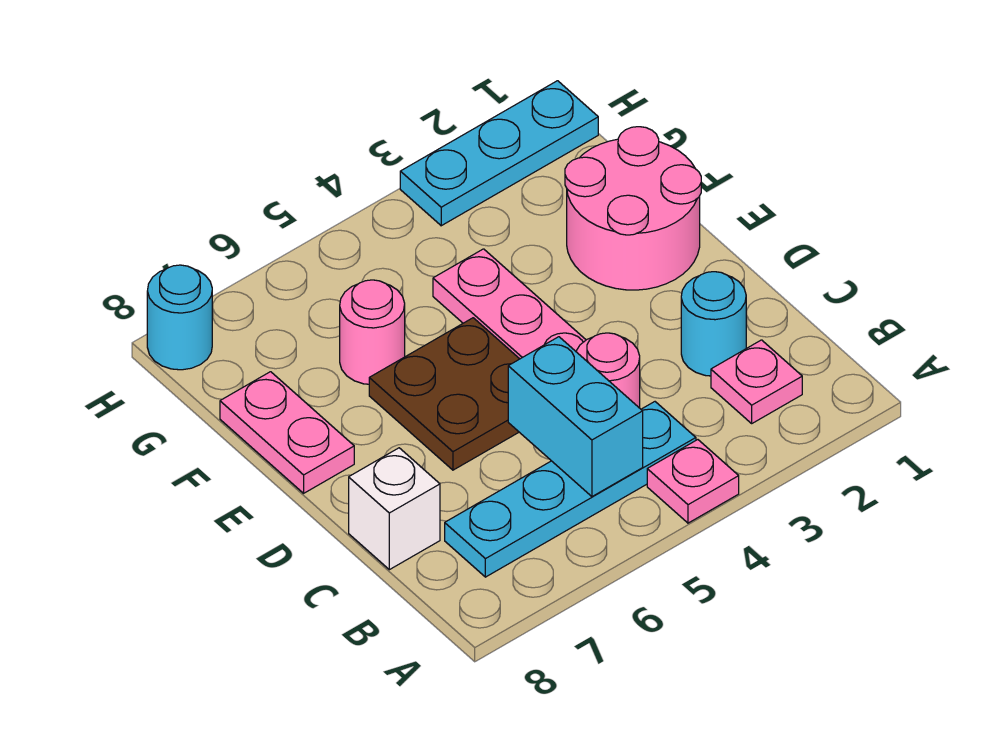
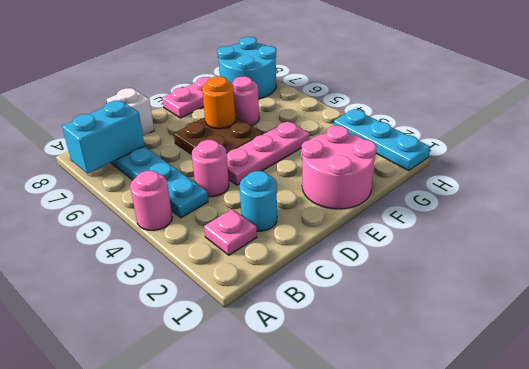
pink plate A4 level 1 -> pink round brick A4 level 1
cyan brick B5:C5 level 2 -> cyan brick A7:B7 level 2
none -> orange round brick E6 level 2
cyan round brick H8 level 1 -> cyan round brick G7:H8 level 1

